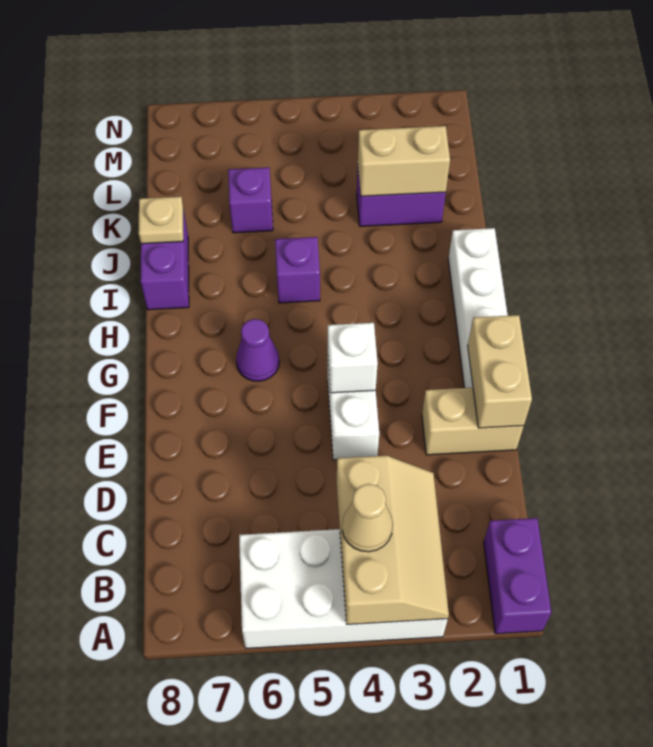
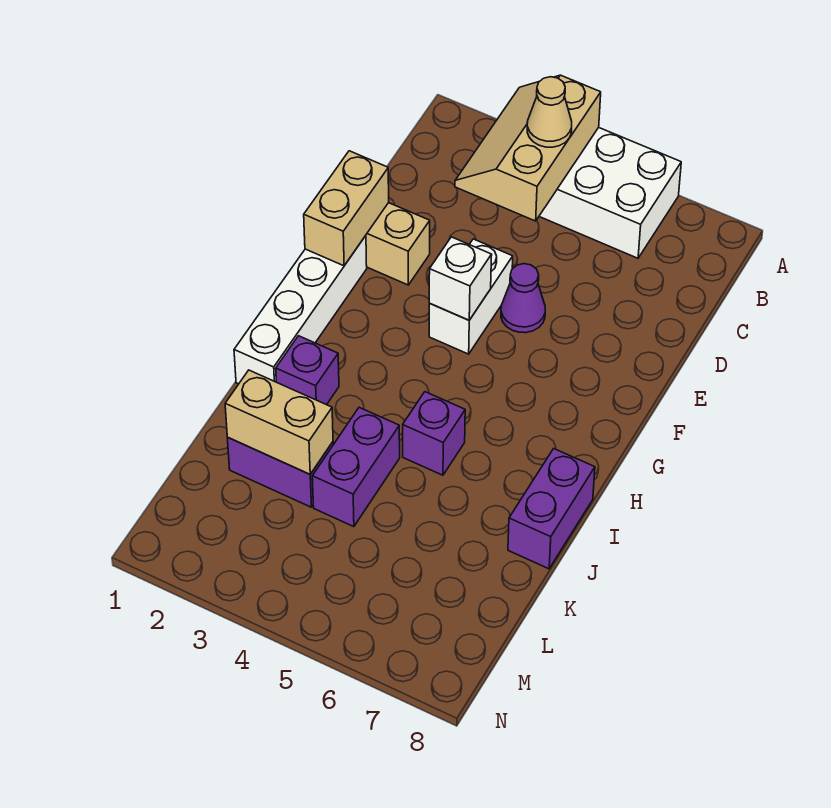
purple brick A1:B1 level 1 -> purple brick J4:K4 level 1
purple cone G6 level 1 -> purple cone E5 level 1
tan plate J8 level 2 -> none
purple brick K6 level 1 -> purple brick I2 level 1

